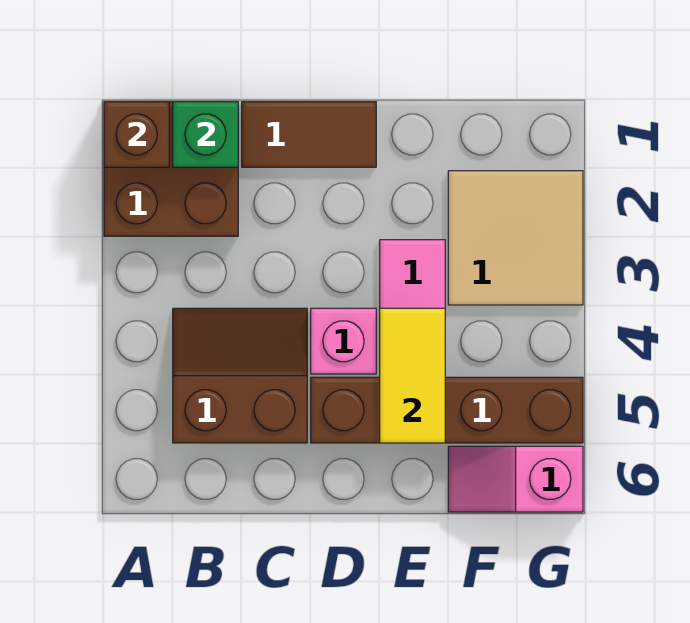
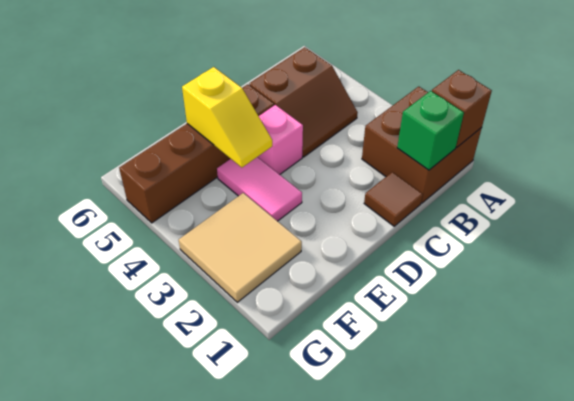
brown tile C1:D1 level 1 -> brown tile C1 level 1
yellow tile E4:E5 level 2 -> yellow slope E4:E5 level 2 top 5
pink slope F6:G6 level 1 top G -> none

